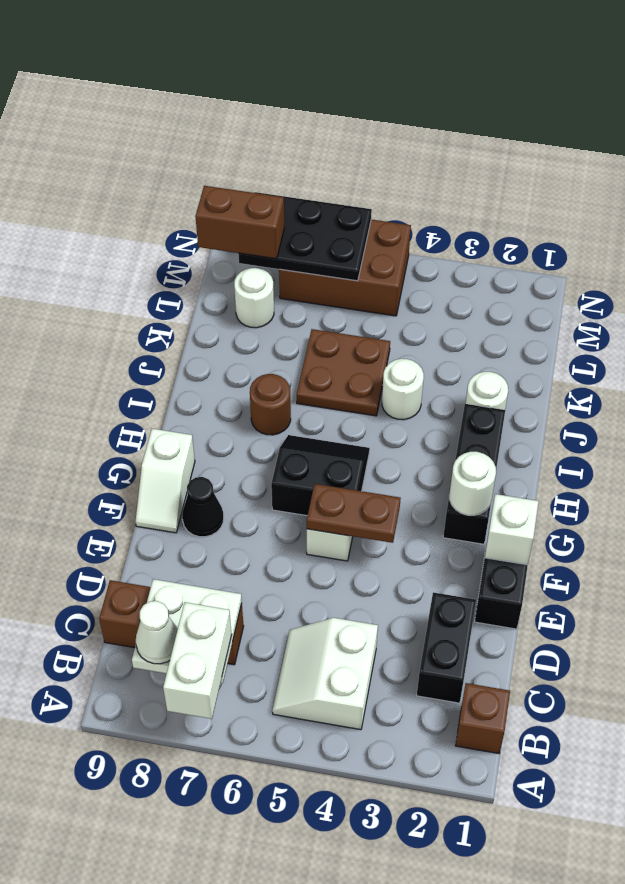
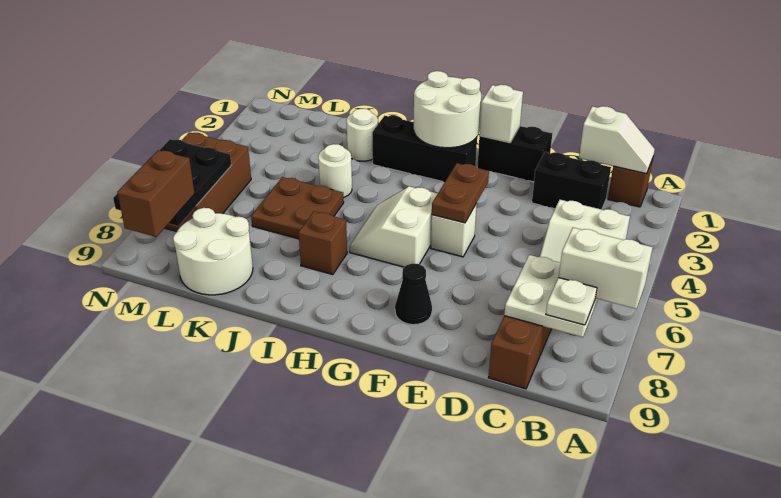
white cone B8 level 3 -> white plate B8 level 3
white slope F9:G9 level 1 top G -> white slope B1:C1 level 2 top C
white round brick G2 level 2 -> white round brick G1:H2 level 2
black slope G5:H6 level 1 top G -> white slope G5:H6 level 1 top G
brown round brick I7 level 1 -> brown brick I7 level 1
white round brick L8 level 1 -> white round brick K8:L9 level 1

